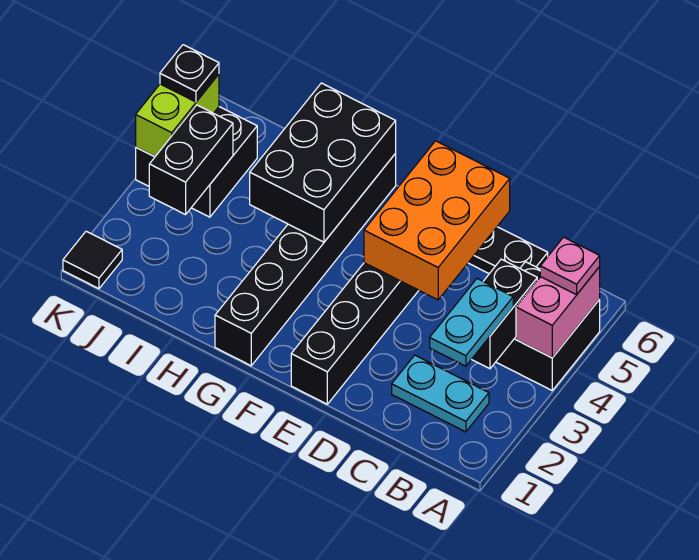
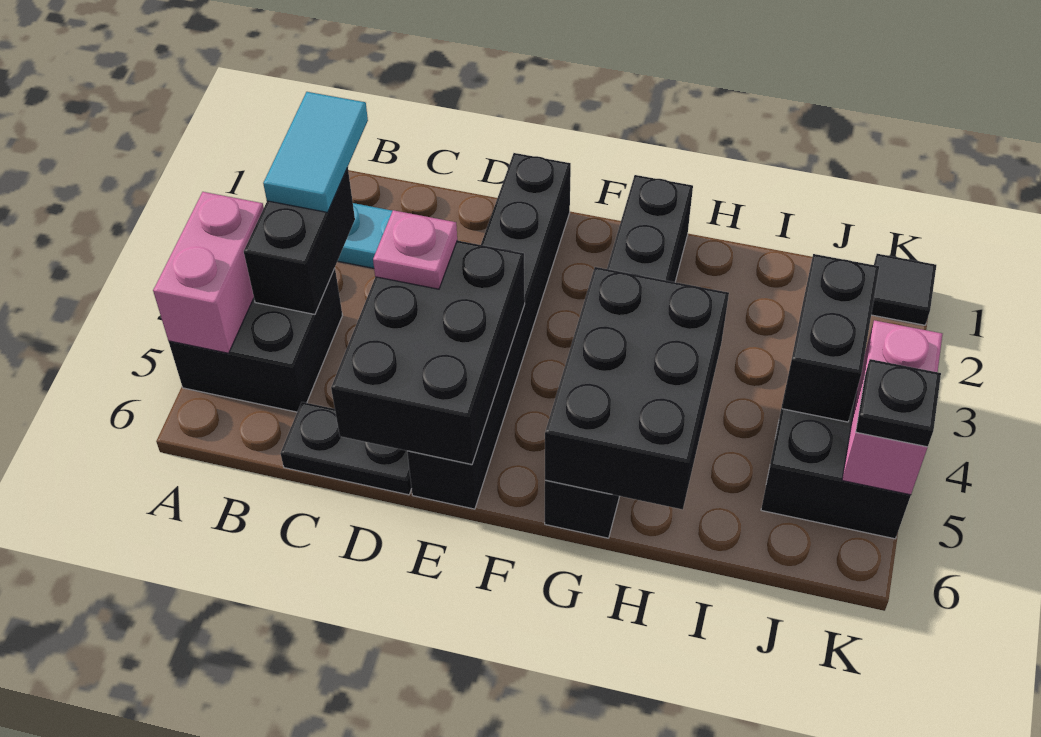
pink plate A5 level 3 -> pink plate D4 level 3
cyan plate B2:B3 level 3 -> cyan tile B2:B3 level 3
orange brick D4:E6 level 2 -> black brick D4:E6 level 2
lime brick K4:K5 level 2 -> pink brick K4:K5 level 2

